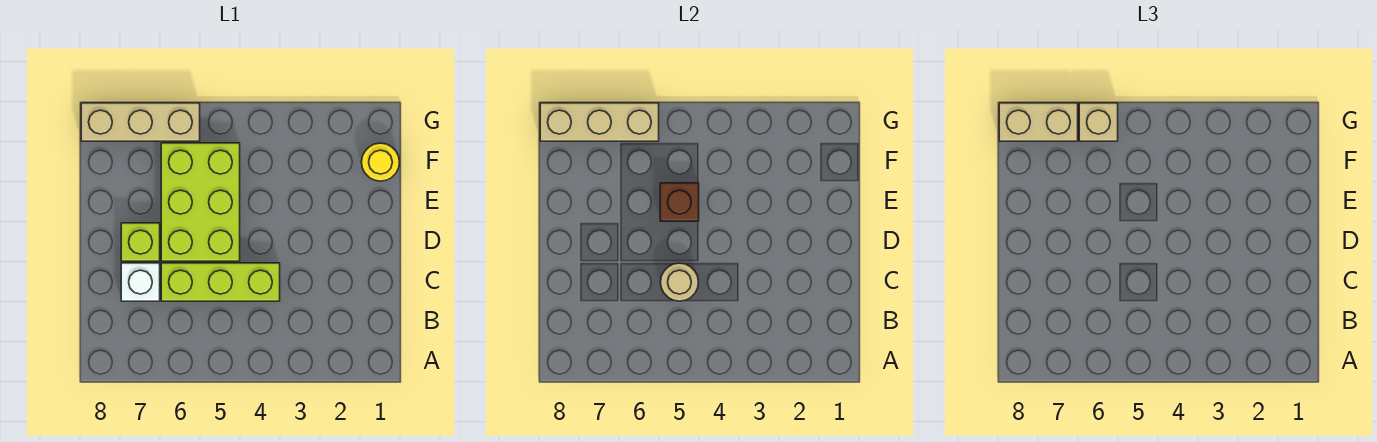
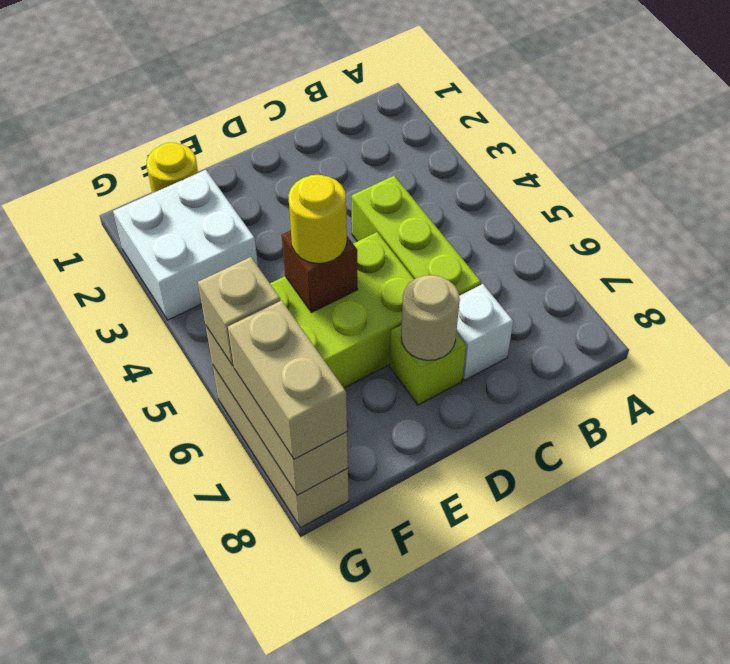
tan round brick C5 level 2 -> tan round brick D7 level 2
none -> yellow round brick E5 level 3
none -> white brick F2:G3 level 1

